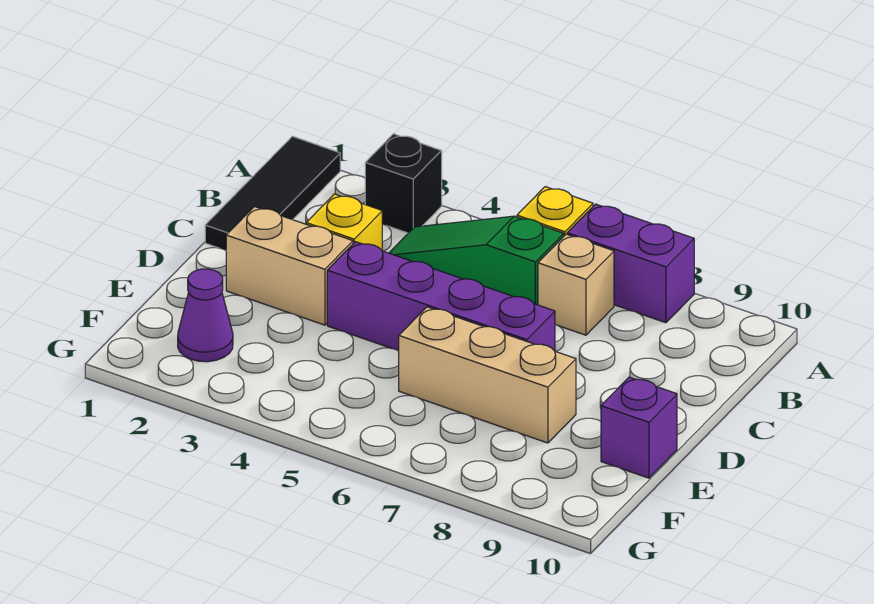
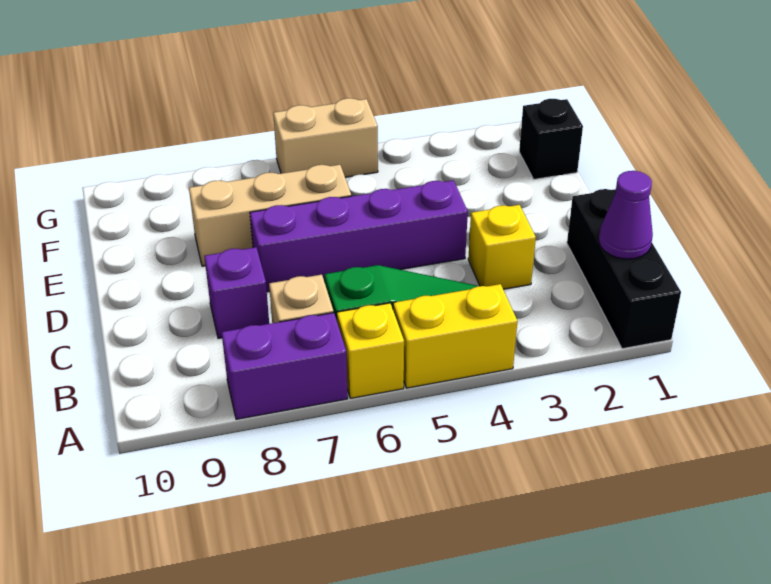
black tile A1:C1 level 1 -> black brick A1:C1 level 1
black brick A3 level 1 -> black brick F1 level 1
none -> yellow brick A4:A5 level 1
tan brick D2:D3 level 1 -> tan brick G5:G6 level 1
purple brick E10 level 1 -> purple brick C8 level 1
purple cone F2 level 1 -> purple cone B1 level 2

